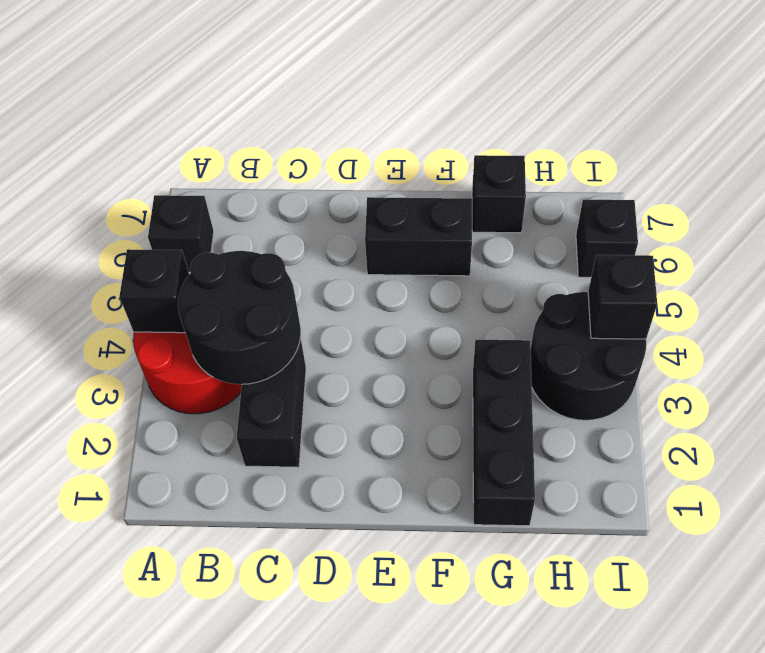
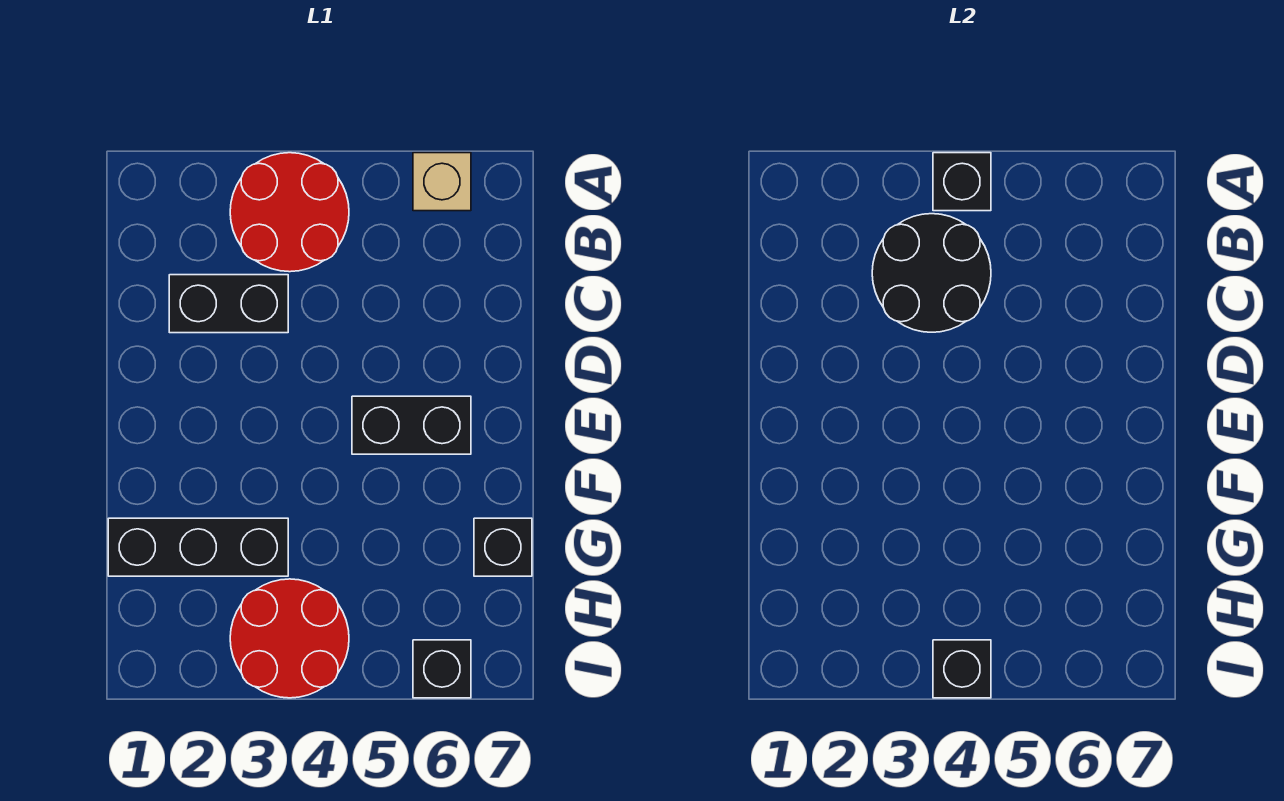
black brick A6 level 1 -> tan brick A6 level 1
black brick E6:F6 level 1 -> black brick E5:E6 level 1
black round brick H3:I4 level 1 -> red round brick H3:I4 level 1

